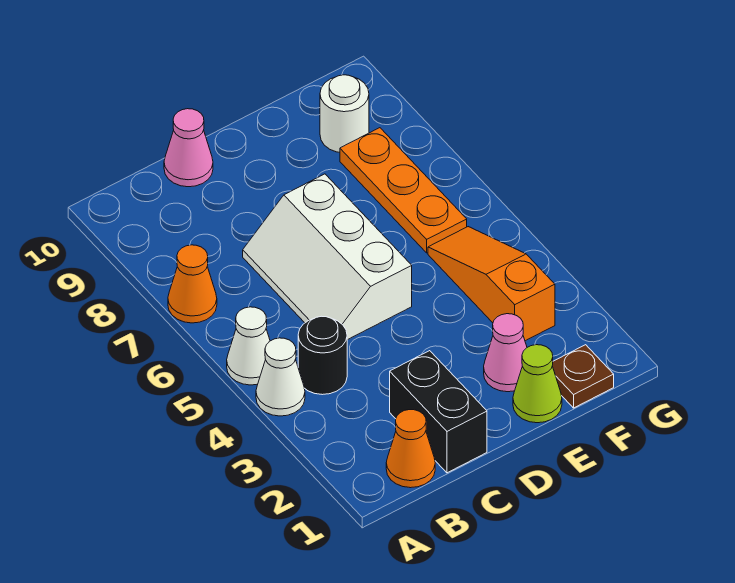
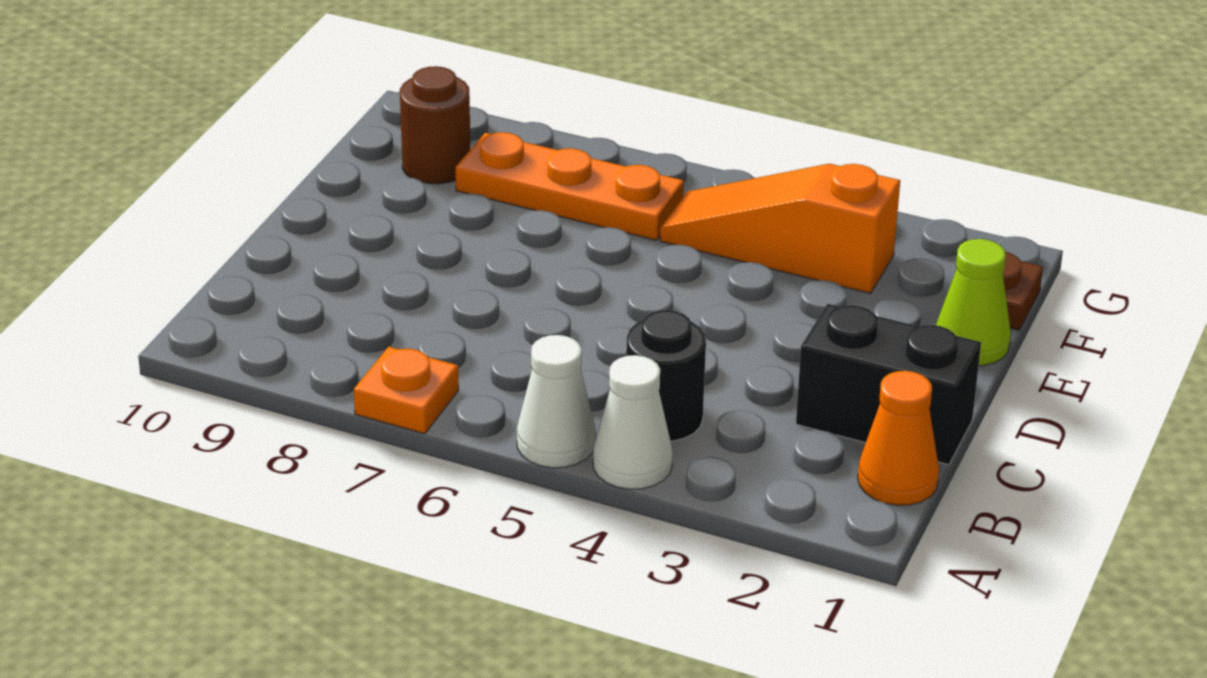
orange cone A7 level 1 -> orange plate A7 level 1
white slope C5:D7 level 1 top D -> none
pink cone C10 level 1 -> none
pink cone E2 level 1 -> none
white round brick F9 level 1 -> brown round brick F9 level 1

